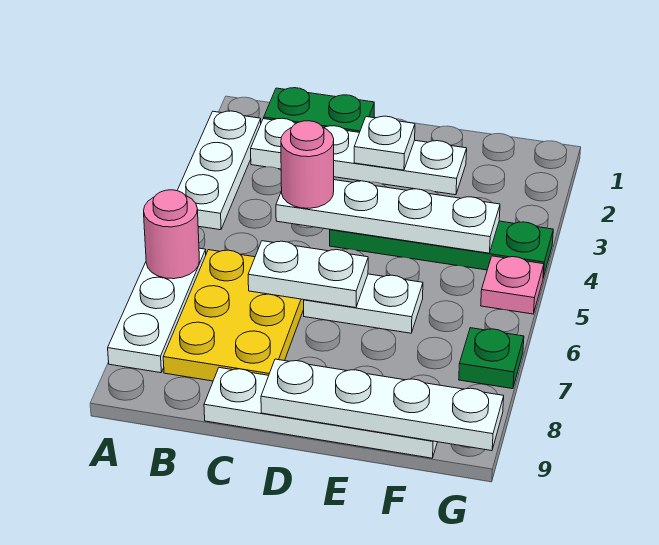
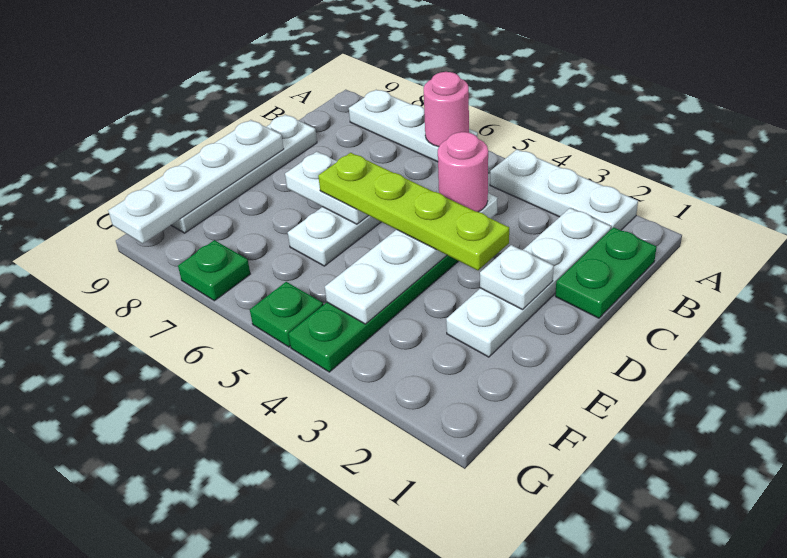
yellow plate B6:C8 level 1 -> none
white plate C6:D6 level 2 -> white plate D6:D7 level 2
none -> lime plate D3:D6 level 3
pink plate G5 level 1 -> green plate G5 level 1

